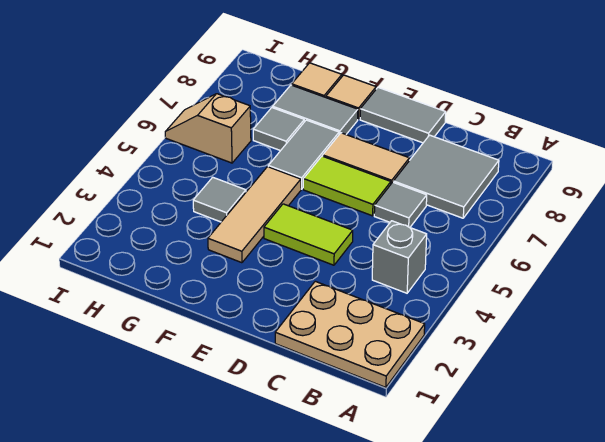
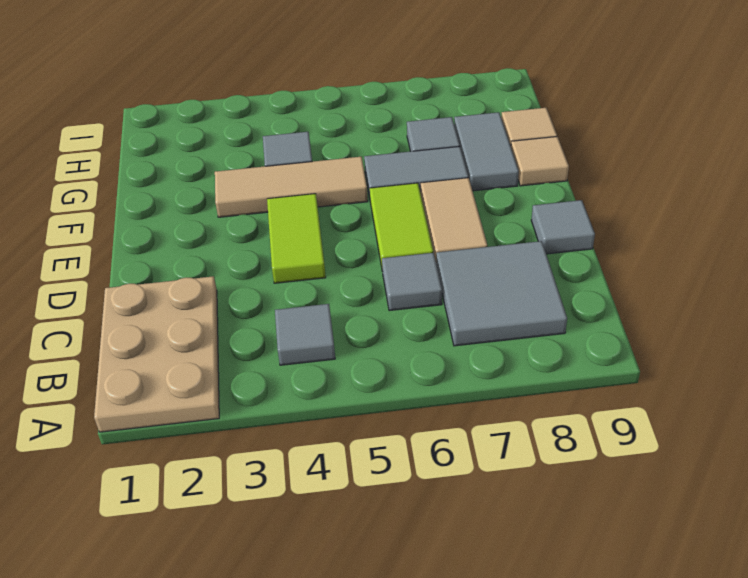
grey brick B4 level 1 -> grey tile B4 level 1
grey tile D9:E9 level 1 -> grey tile D9 level 1
tan slope H6:I6 level 1 top H -> none

